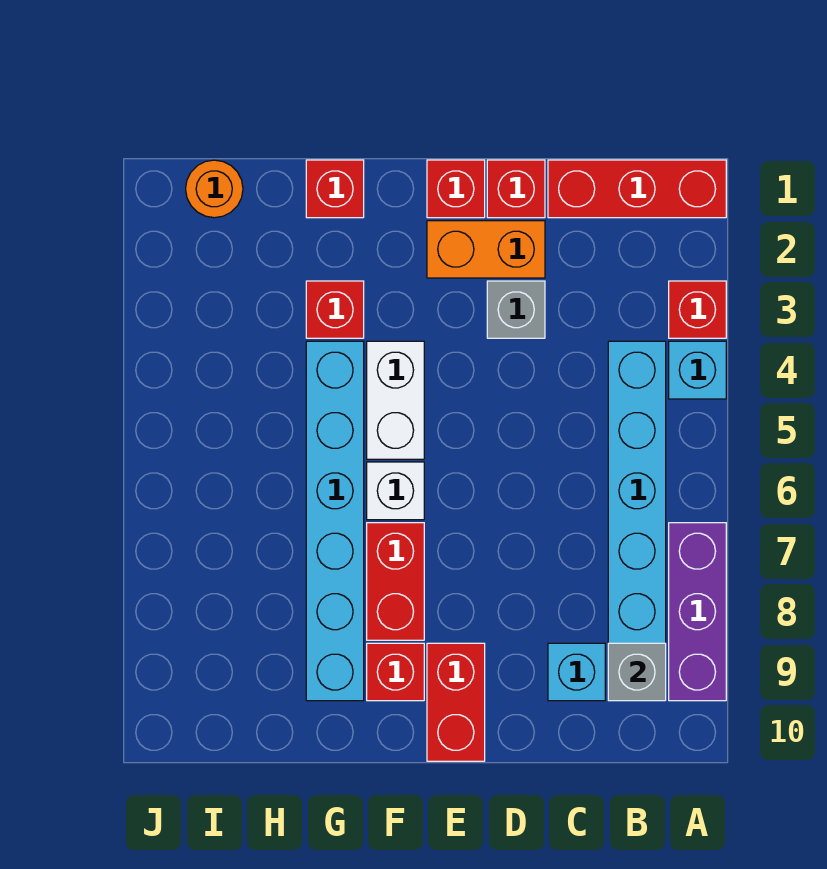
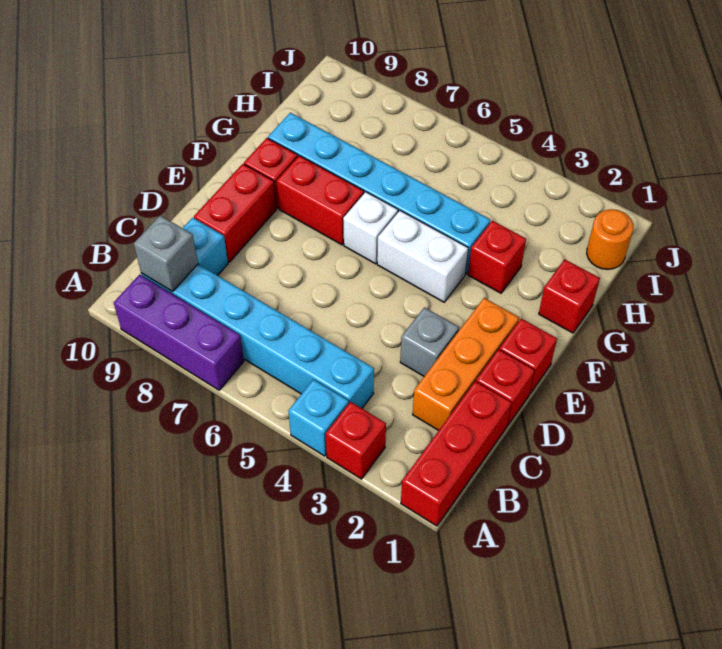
orange brick D2:E2 level 1 -> orange brick C2:E2 level 1
red brick E9:E10 level 1 -> red brick D9:E9 level 1

